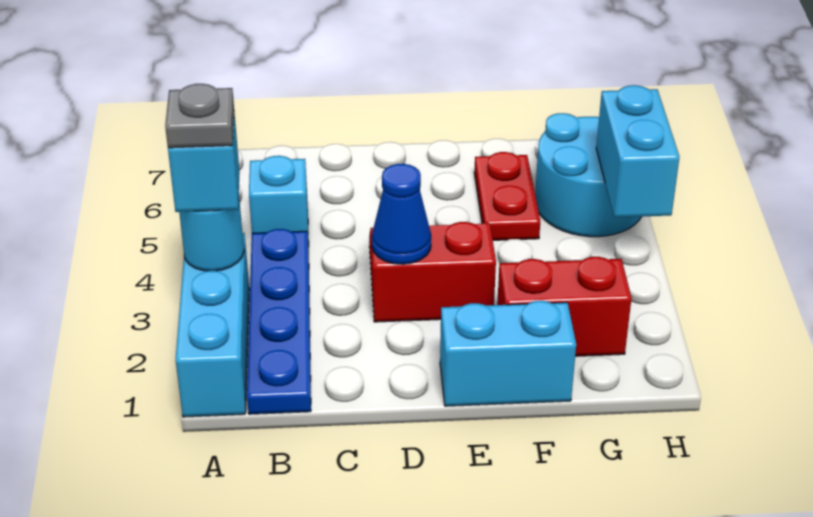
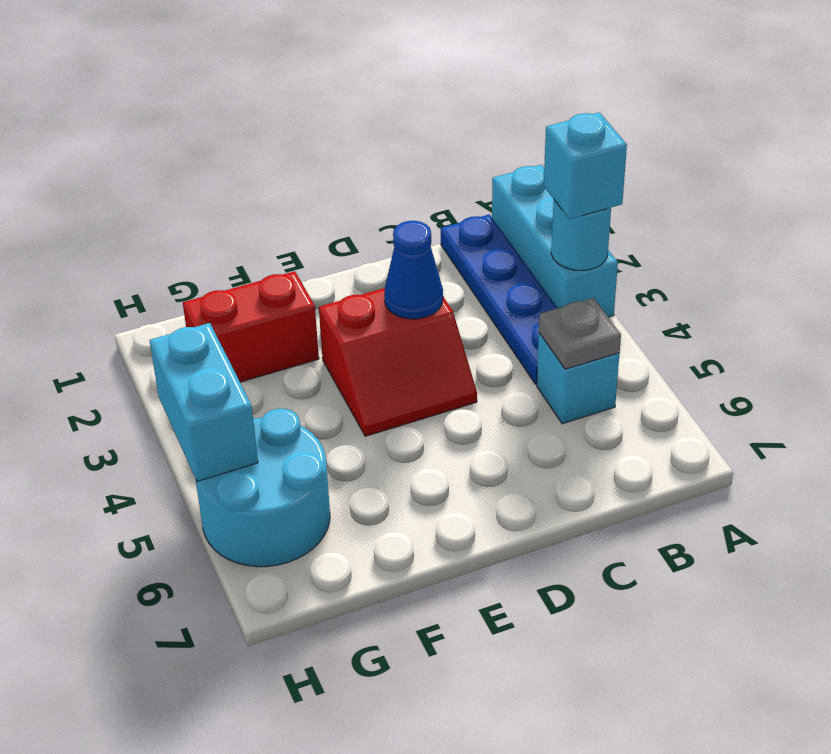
grey plate A3 level 4 -> grey plate B5 level 2
cyan brick E1:F1 level 1 -> none
red plate F5:F6 level 1 -> none

